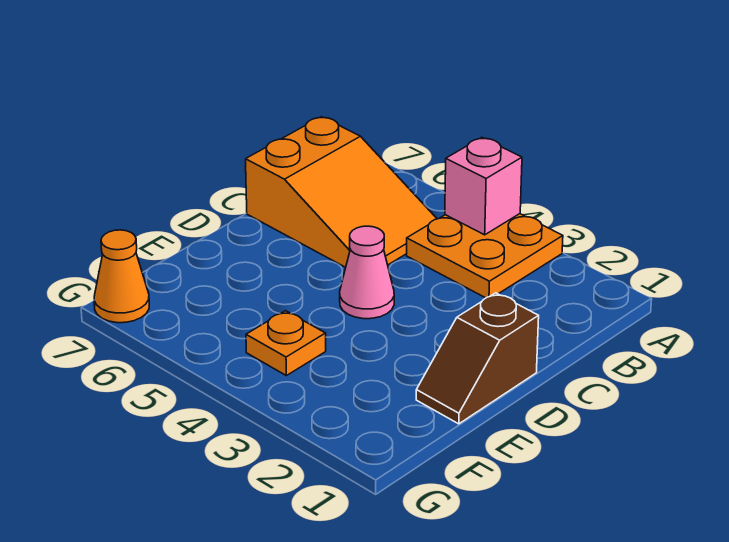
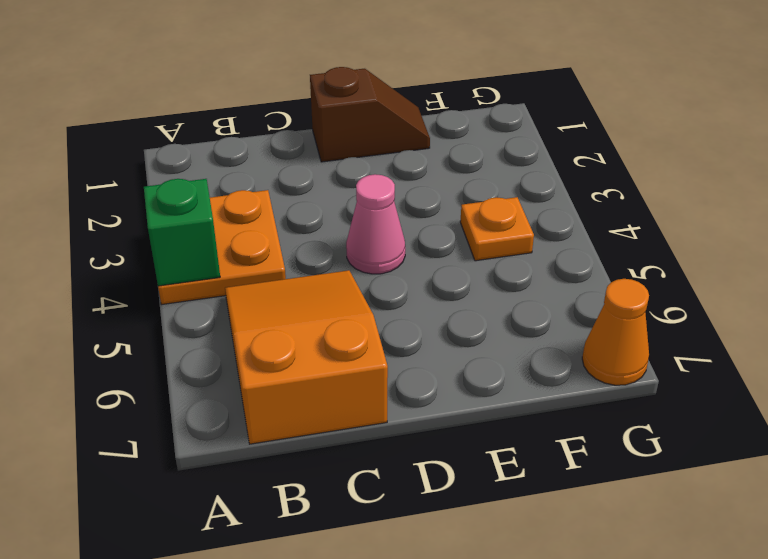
pink brick A4 level 2 -> green brick A4 level 2

